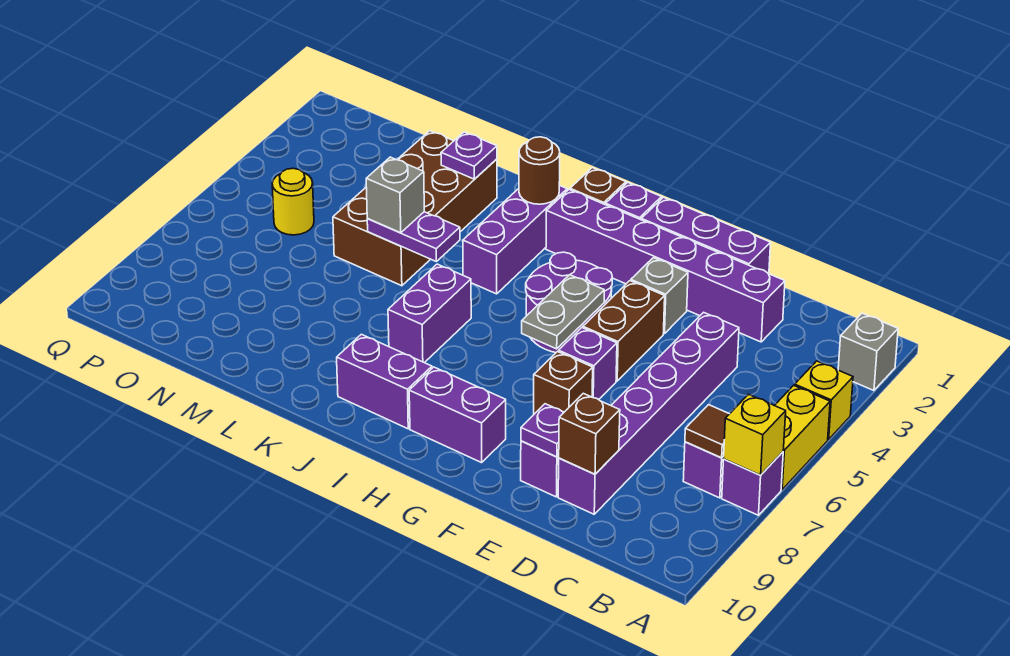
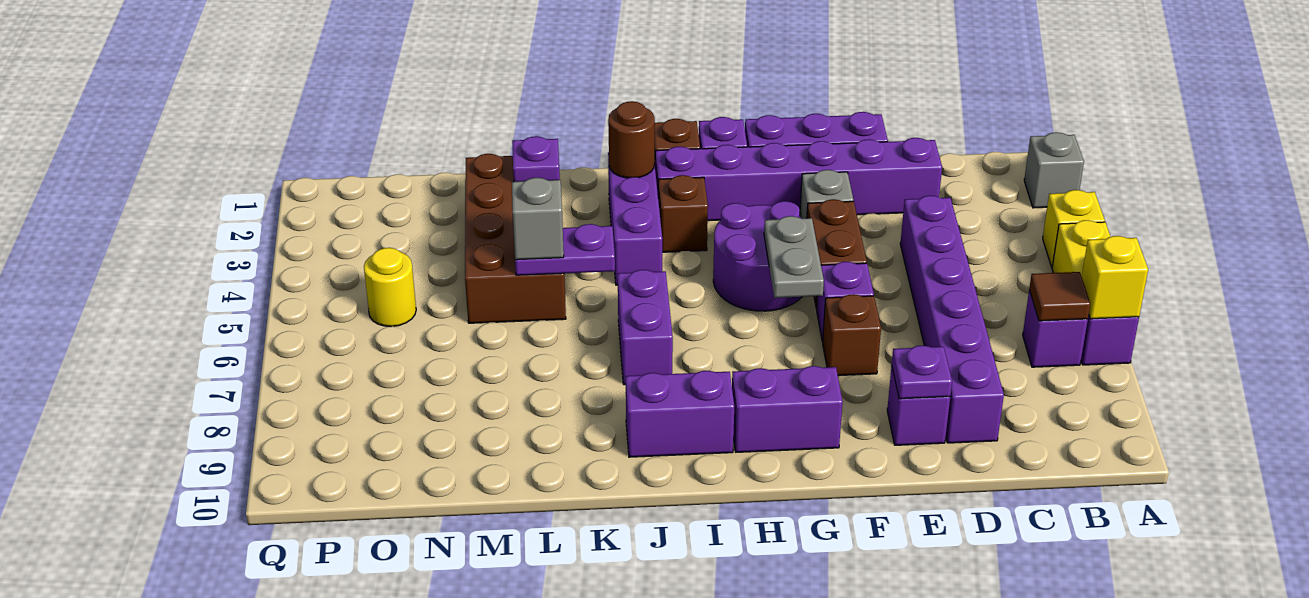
brown brick D9 level 2 -> brown brick I3 level 1

